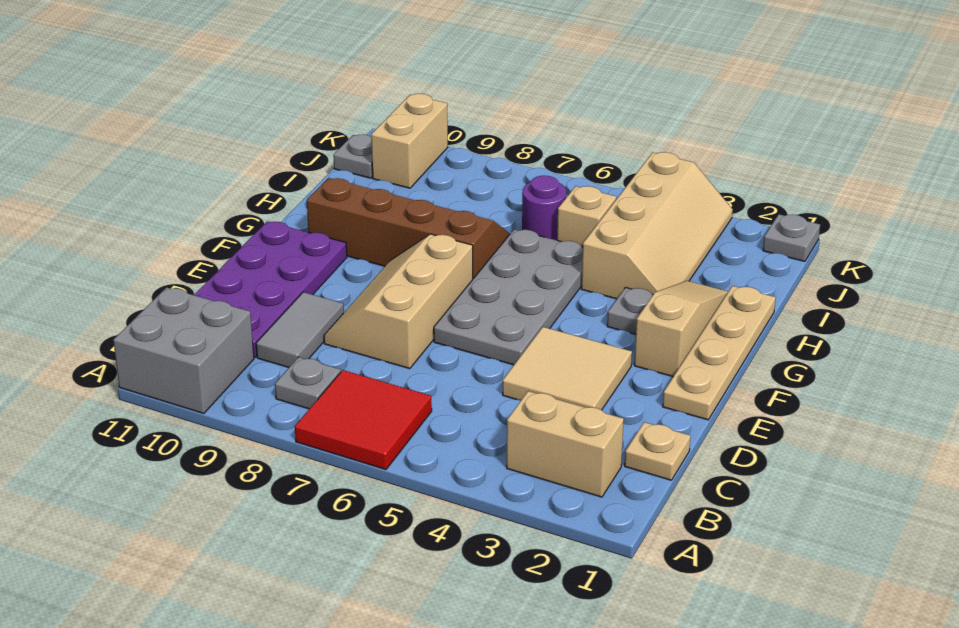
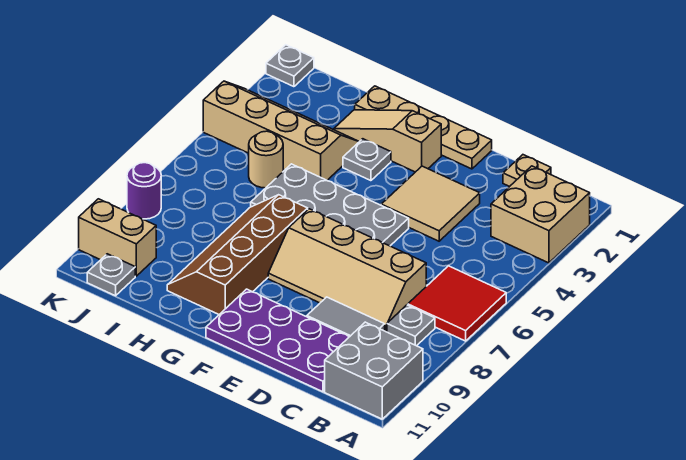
tan brick B2:B3 level 1 -> tan brick A2:B3 level 1
tan slope D7:F8 level 1 top 7 -> tan slope C7:F8 level 1 top 7
tan brick I5 level 1 -> tan round brick I5 level 1
purple round brick I6 level 1 -> purple round brick K8 level 1

